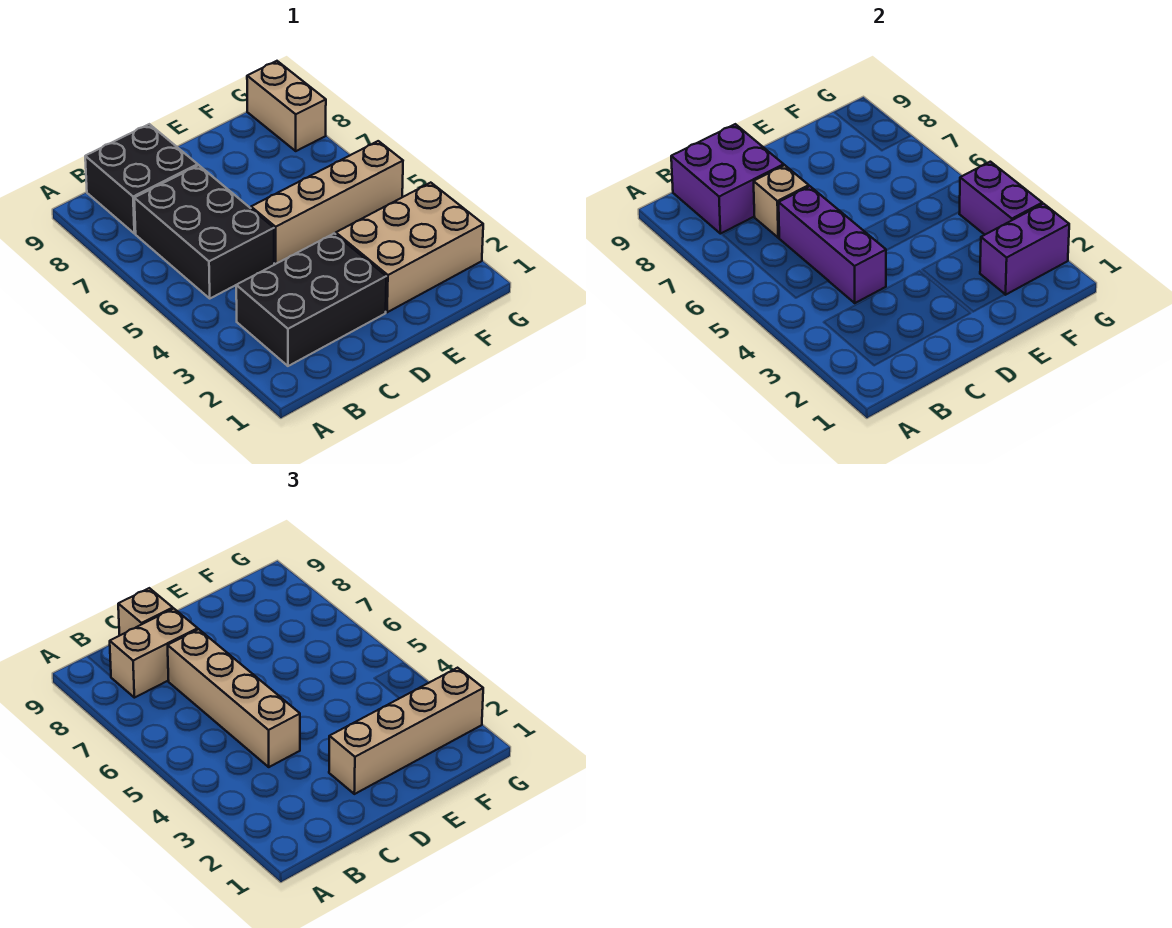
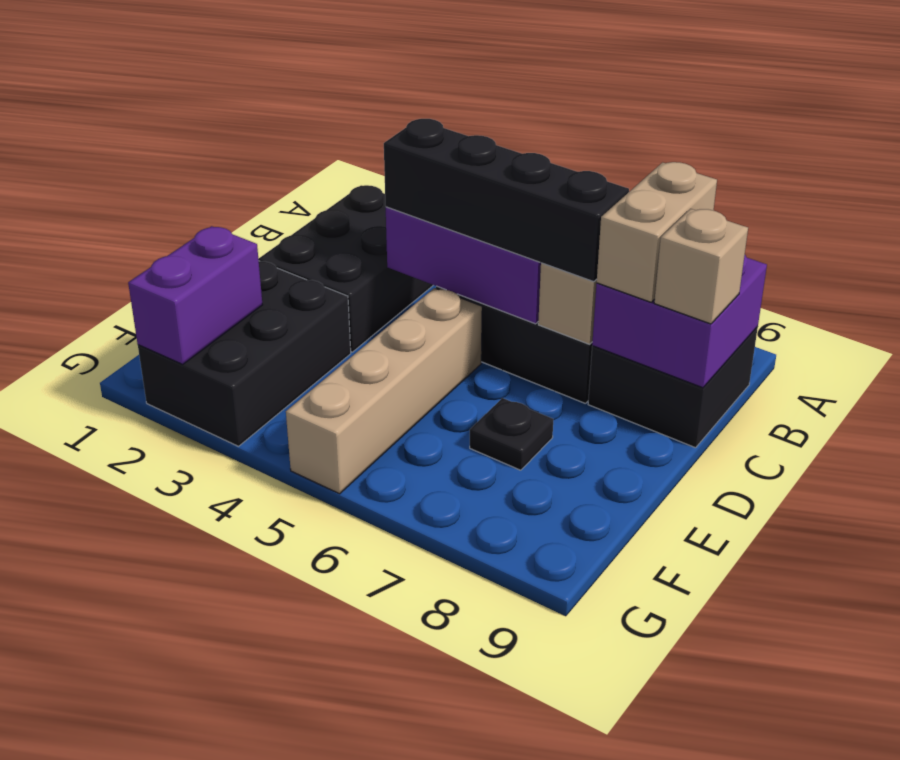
tan brick C4:C7 level 3 -> black brick C4:C7 level 3
tan brick D2:G2 level 3 -> none
tan brick E2:G3 level 1 -> black brick E2:G3 level 1
none -> black plate E7 level 1
purple brick G3:G4 level 2 -> none
tan brick G8:G9 level 1 -> none

